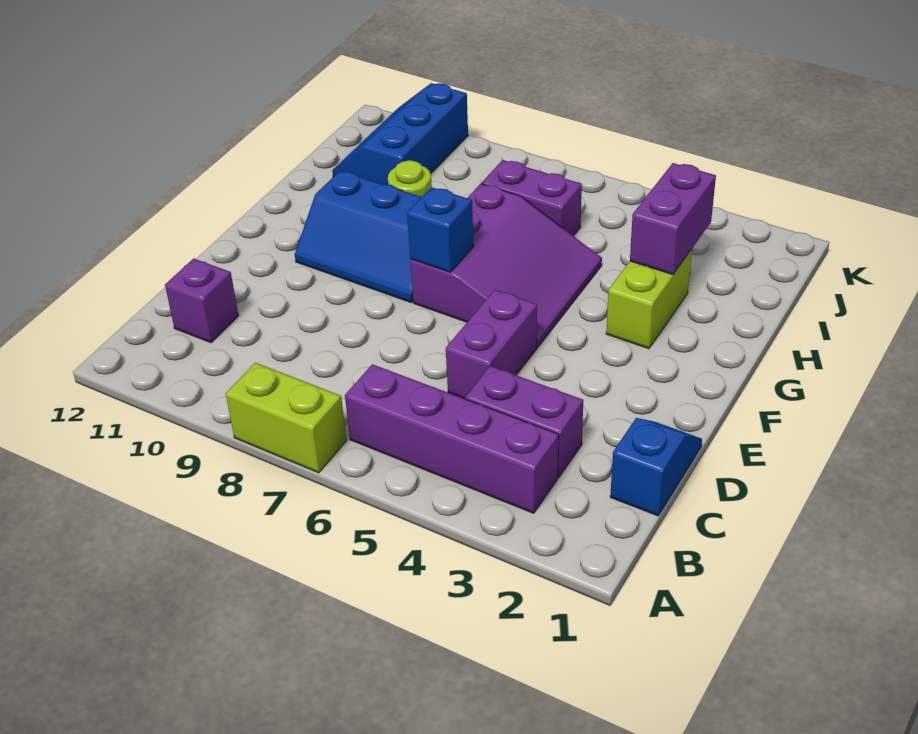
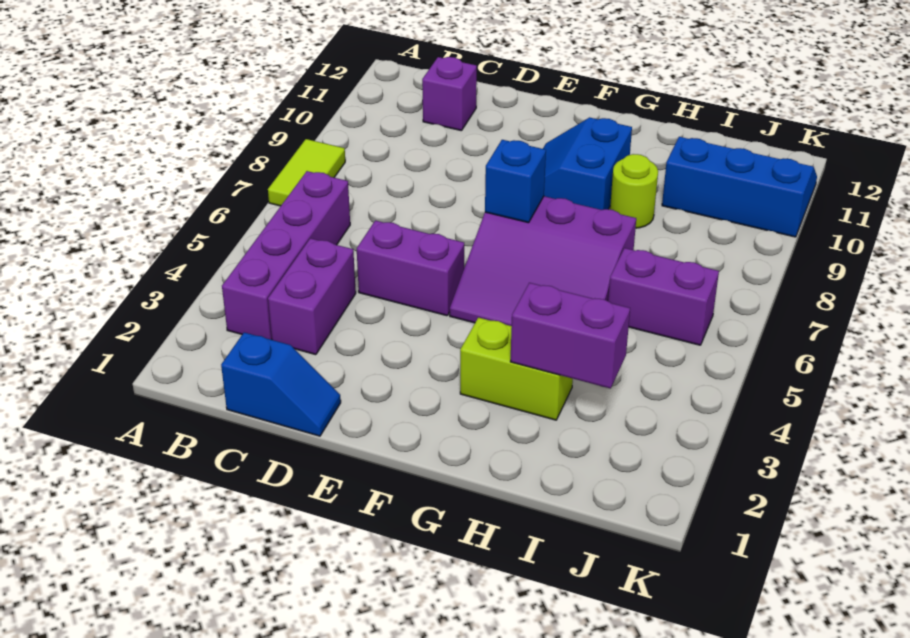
lime brick A7:A8 level 1 -> lime tile A7:A8 level 1
blue slope F8:G10 level 1 top G -> blue slope F9:G10 level 1 top G
purple brick I6:I7 level 1 -> purple brick I6:J6 level 1

